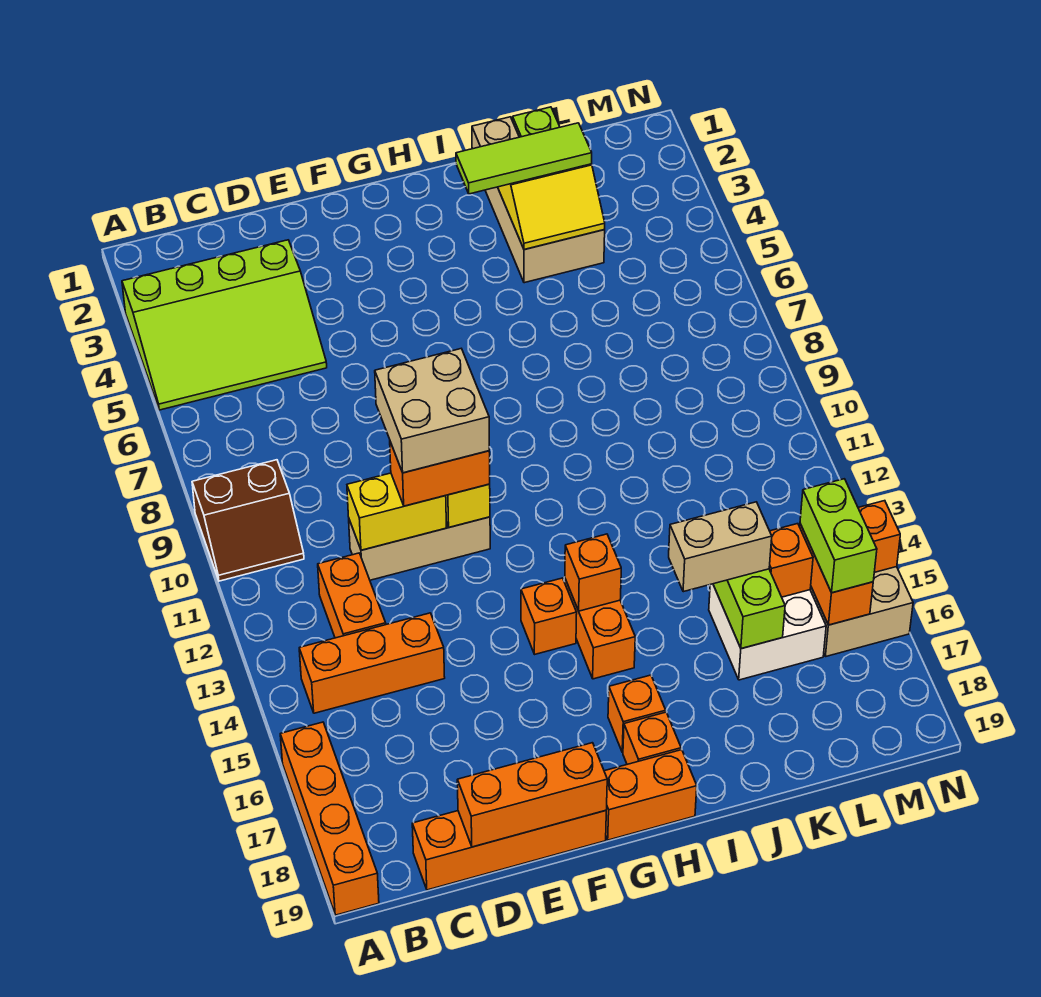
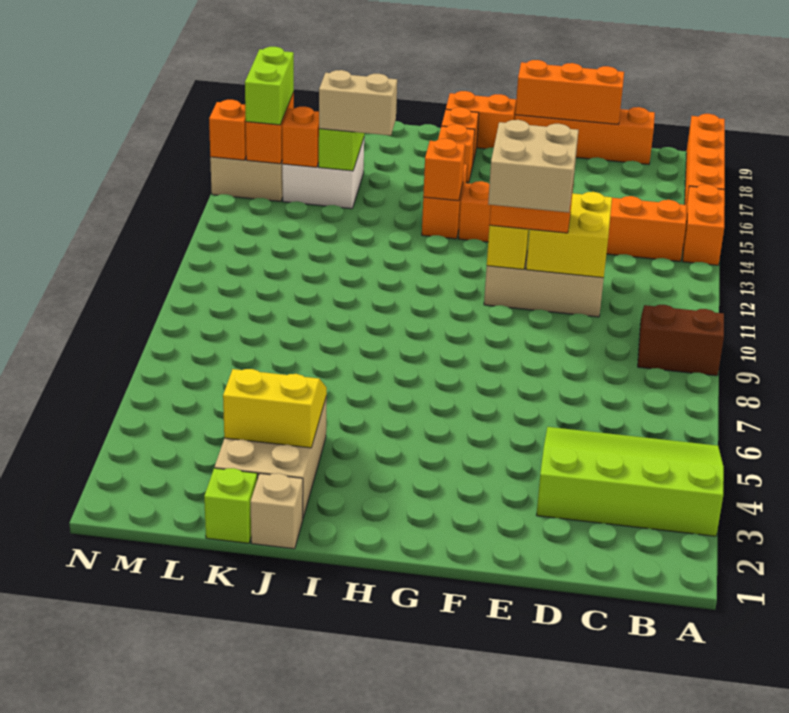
orange brick C12:C13 level 1 -> orange brick A14:A15 level 1
yellow brick D11:E11 level 2 -> yellow brick D11:E12 level 2
lime tile I3:K3 level 3 -> none

